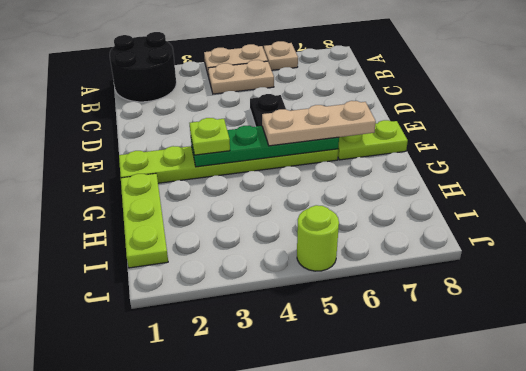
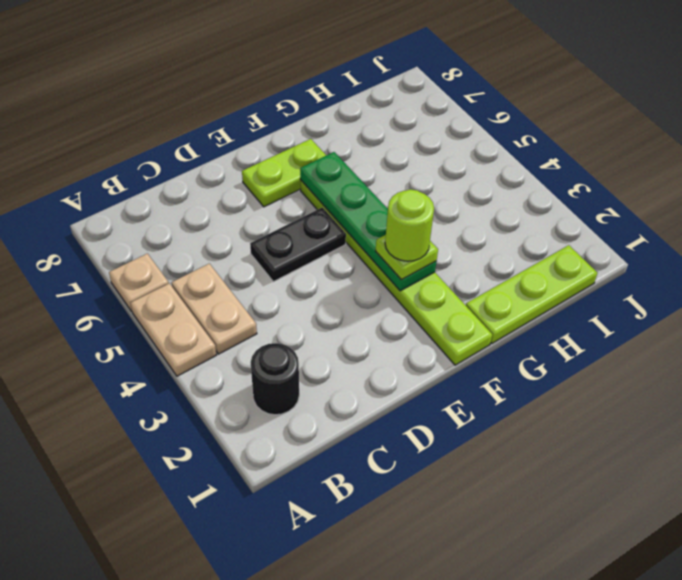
black round brick A1:B2 level 1 -> black round brick B2 level 1
tan plate F5:F7 level 3 -> none
lime plate F7:F8 level 1 -> lime plate E7:F7 level 1
lime round brick J5 level 1 -> lime round brick F3 level 4

